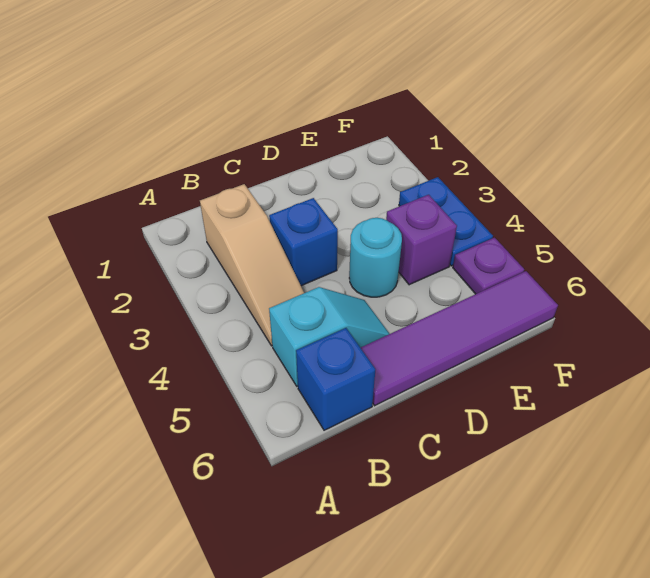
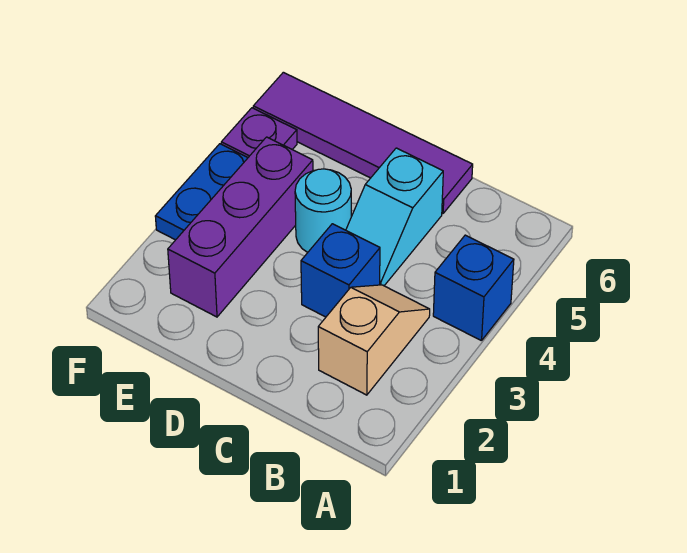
tan slope B2:B4 level 1 top 2 -> tan slope B2:B3 level 1 top 2
cyan slope B5:C5 level 1 top B -> cyan slope C4:C5 level 1 top 5
blue brick B6 level 1 -> blue brick A4 level 1
purple brick E4 level 1 -> purple brick E2:E4 level 1

